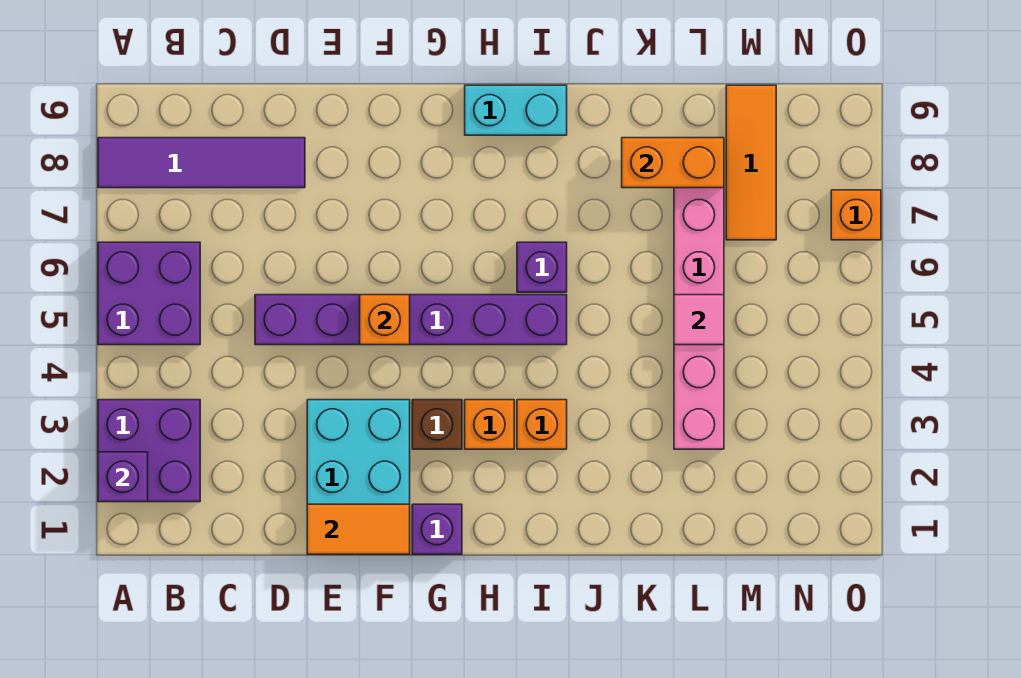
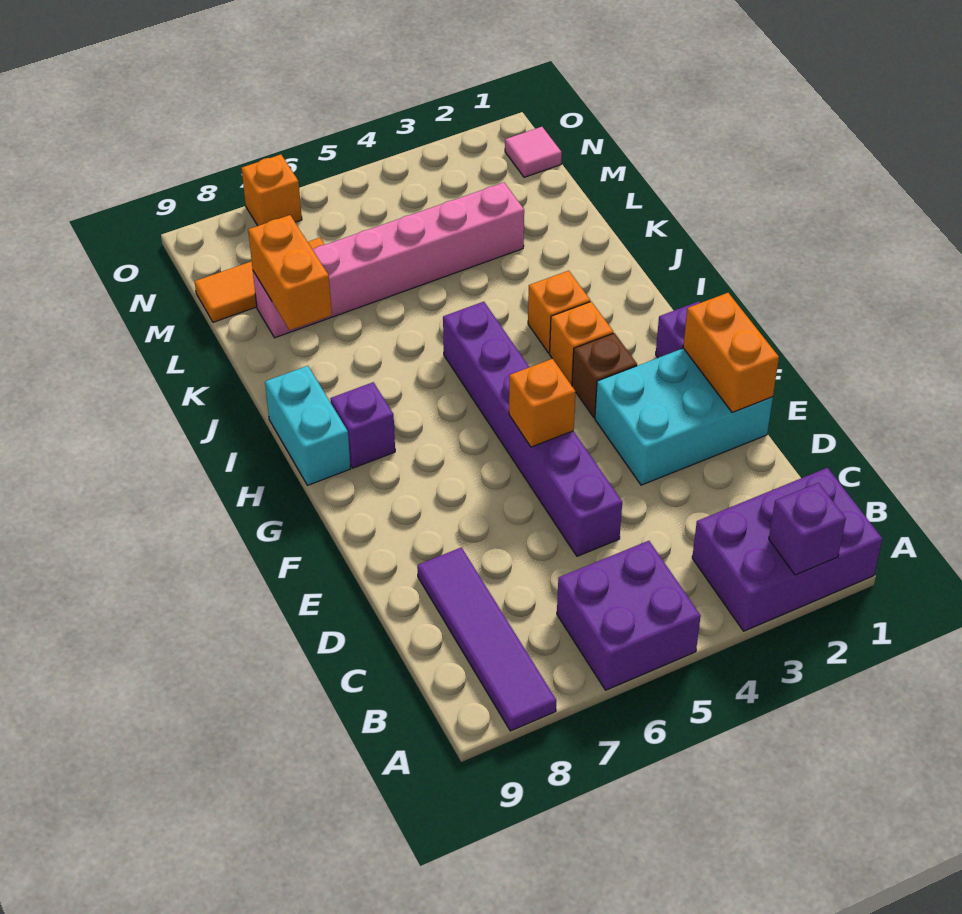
purple brick A2:B3 level 1 -> purple brick A1:B3 level 1
orange tile E1:F1 level 2 -> orange brick E1:F1 level 2
purple brick I6 level 1 -> purple brick H8 level 1
pink tile L5 level 2 -> pink tile N1 level 1

